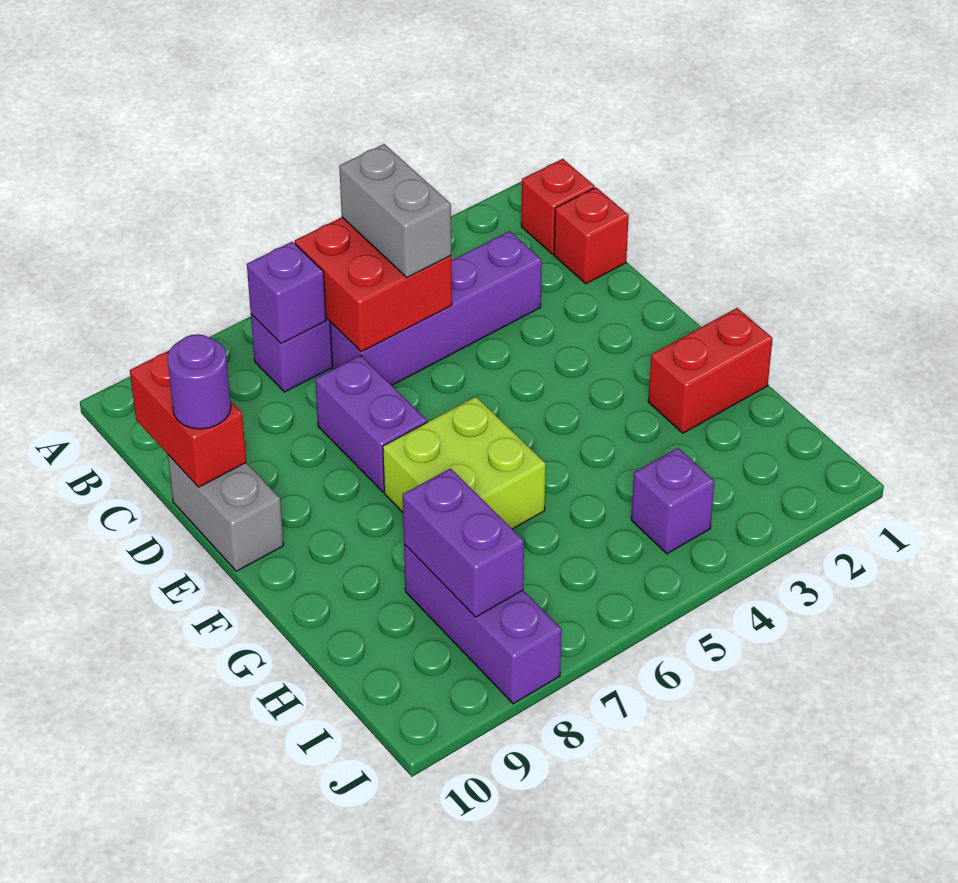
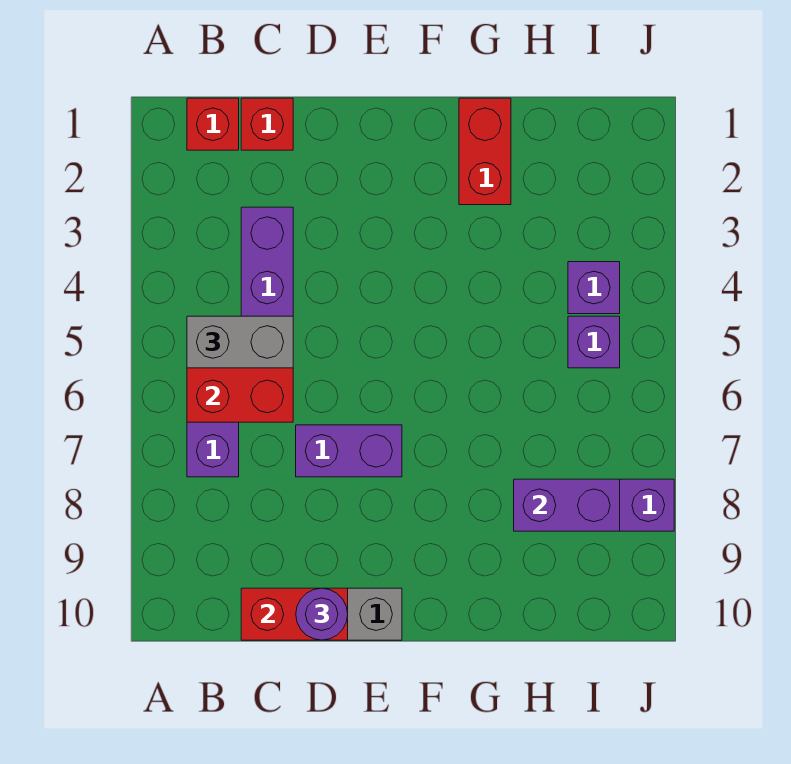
purple brick B7 level 2 -> purple brick I5 level 1
lime brick F6:G7 level 1 -> none

